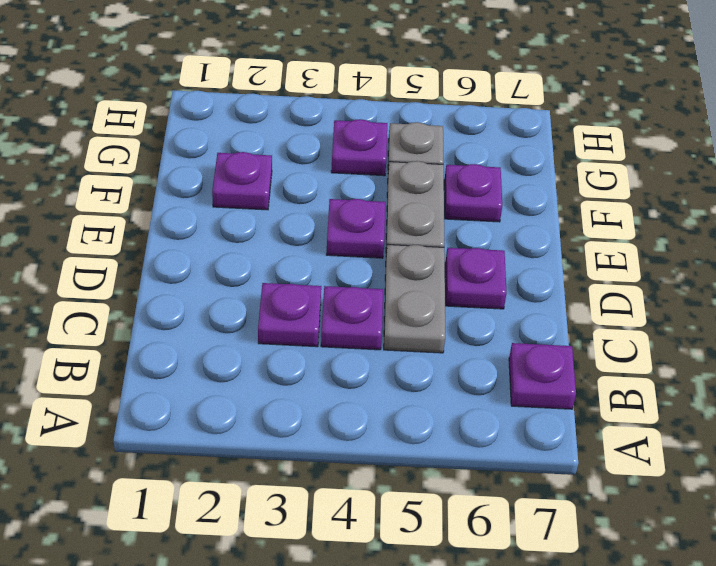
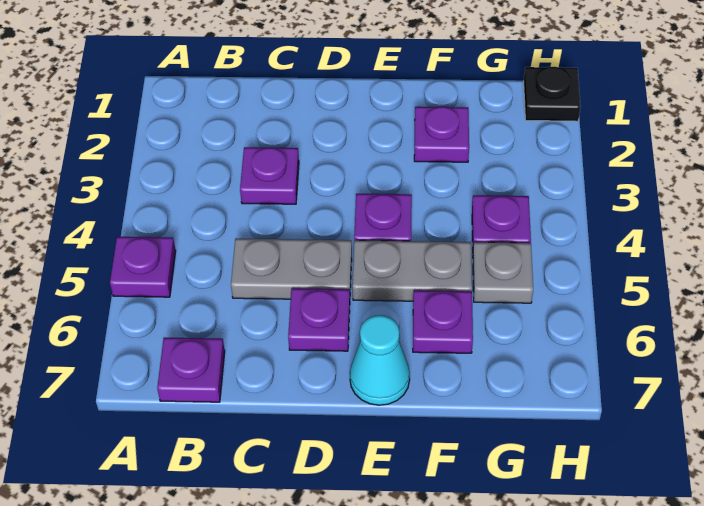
purple plate C4 level 1 -> purple plate A5 level 1
none -> cyan cone E7 level 1
none -> black plate H1 level 1

